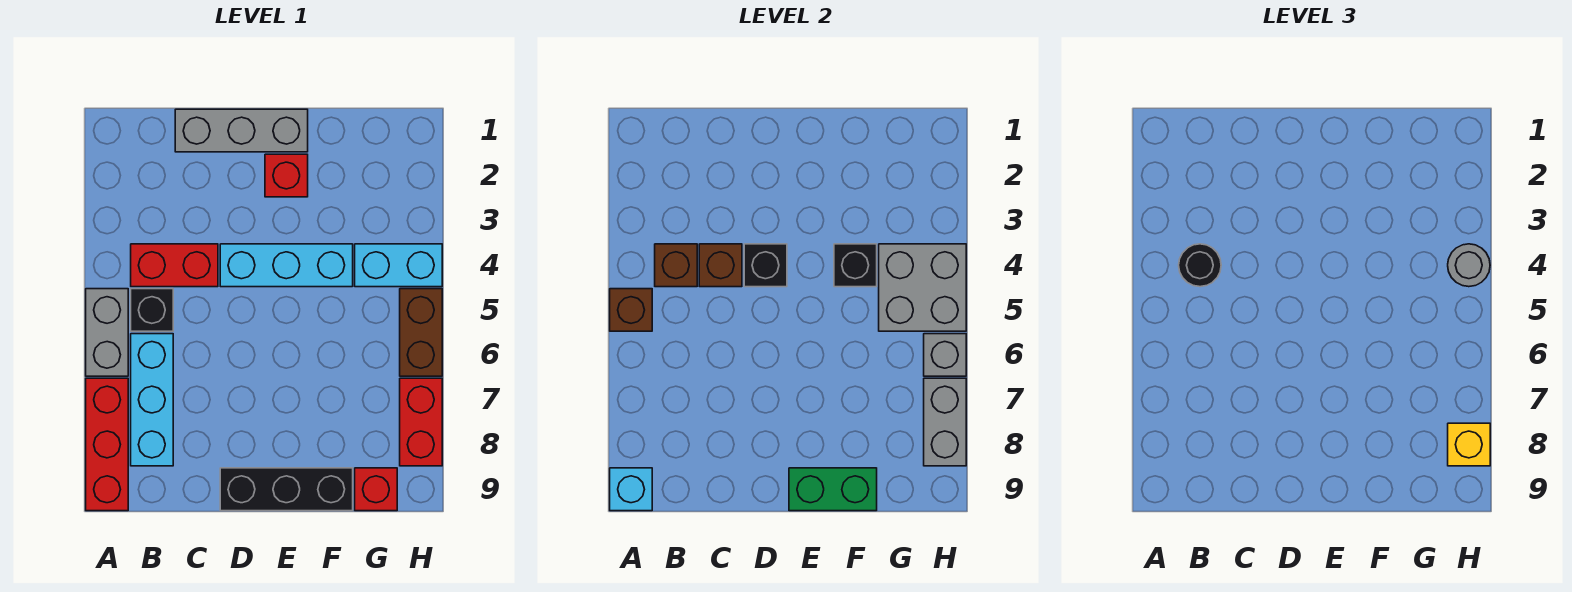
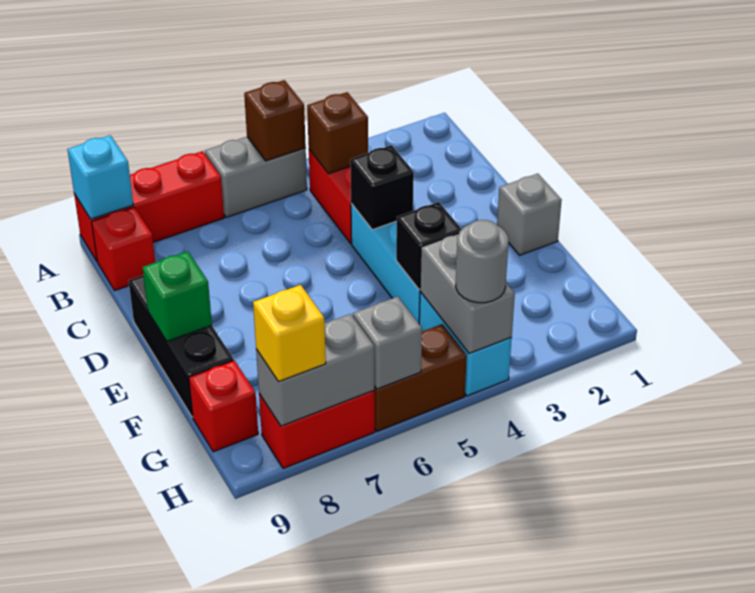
black round brick B4 level 3 -> none
black brick B5 level 1 -> none
cyan brick B6:B8 level 1 -> none
grey brick C1:E1 level 1 -> grey brick E1 level 1
brown brick C4 level 2 -> none
red brick E2 level 1 -> red brick B9 level 1
green brick E9:F9 level 2 -> green brick E9 level 2
grey brick G4:H5 level 2 -> grey brick G4:H4 level 2

